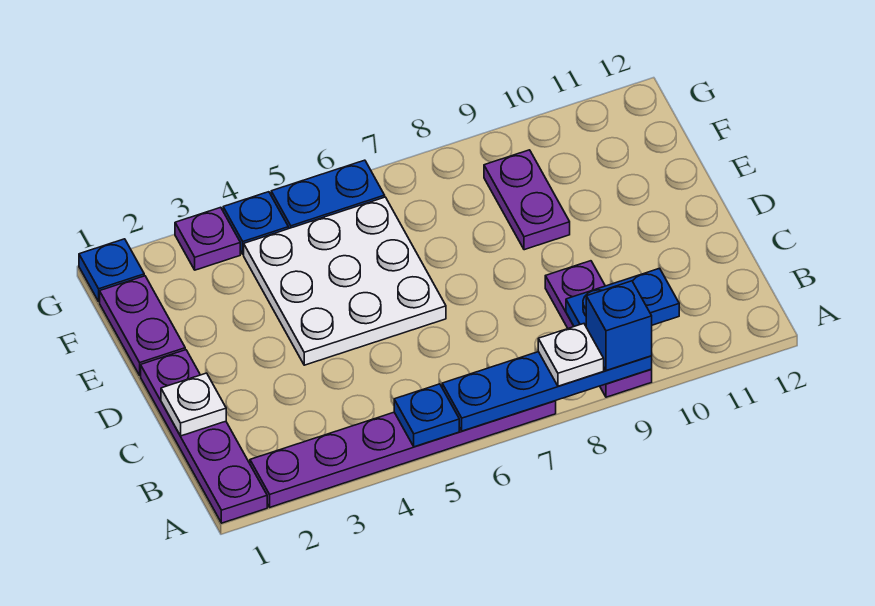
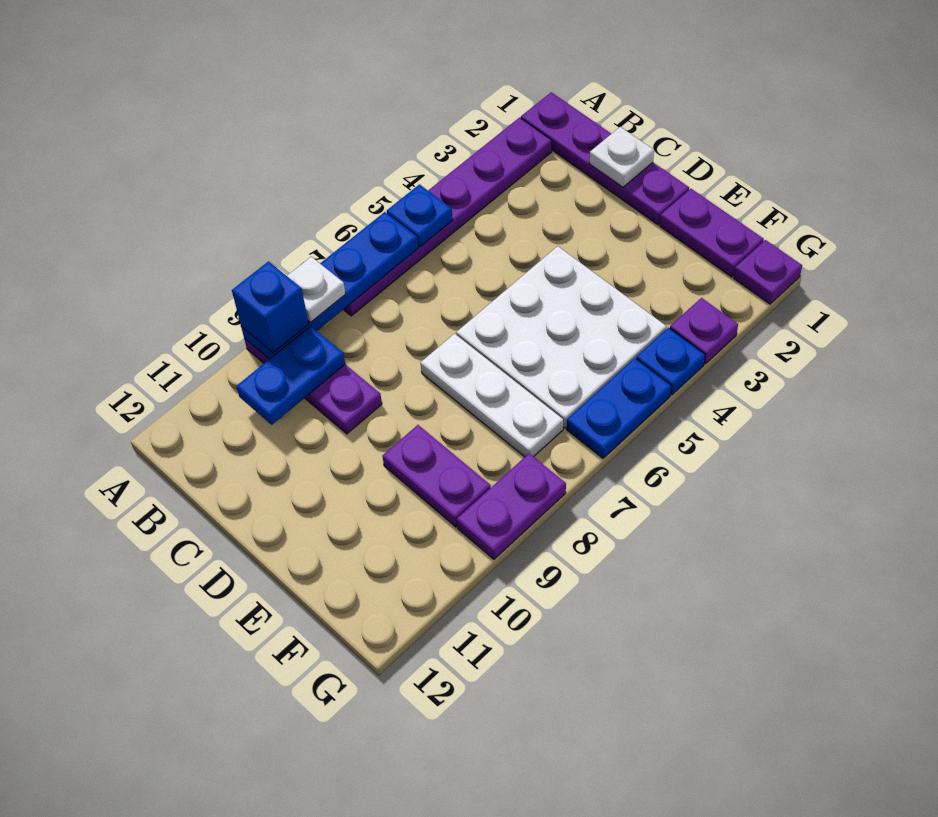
none -> white plate D7:F7 level 1
blue plate G1 level 1 -> purple plate G1 level 1
none -> purple plate G8:G9 level 1

